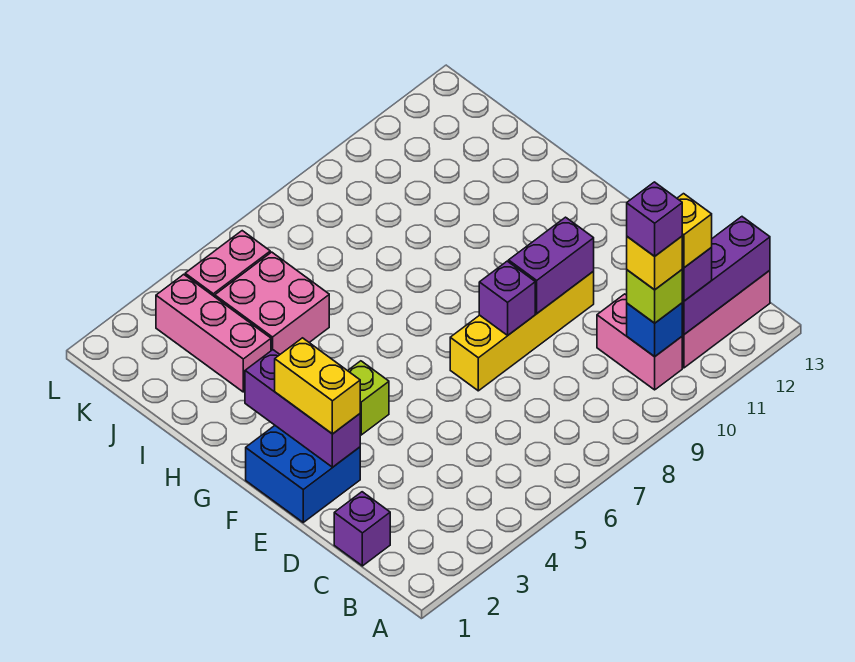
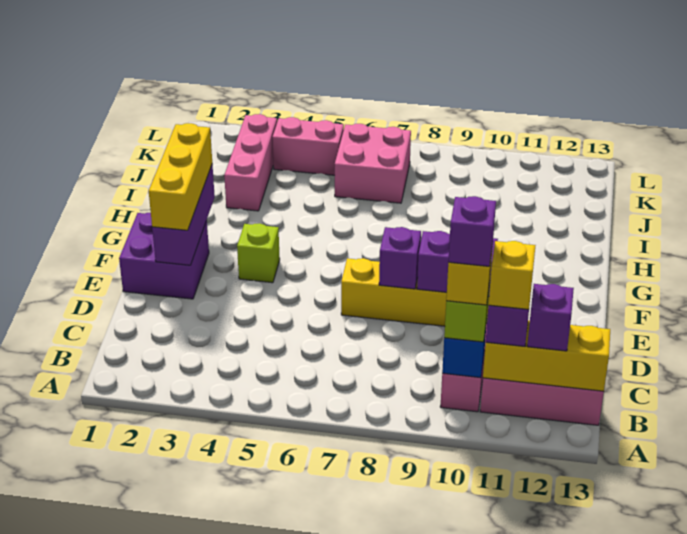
purple brick B11:B13 level 2 -> yellow brick B11:B13 level 2
purple brick C1 level 1 -> purple brick B12 level 3
blue brick E1:F2 level 1 -> purple brick E1:F2 level 1
yellow brick E2:F2 level 3 -> yellow brick E2:G2 level 3
pink brick I4:J5 level 1 -> pink brick J6:K7 level 1

